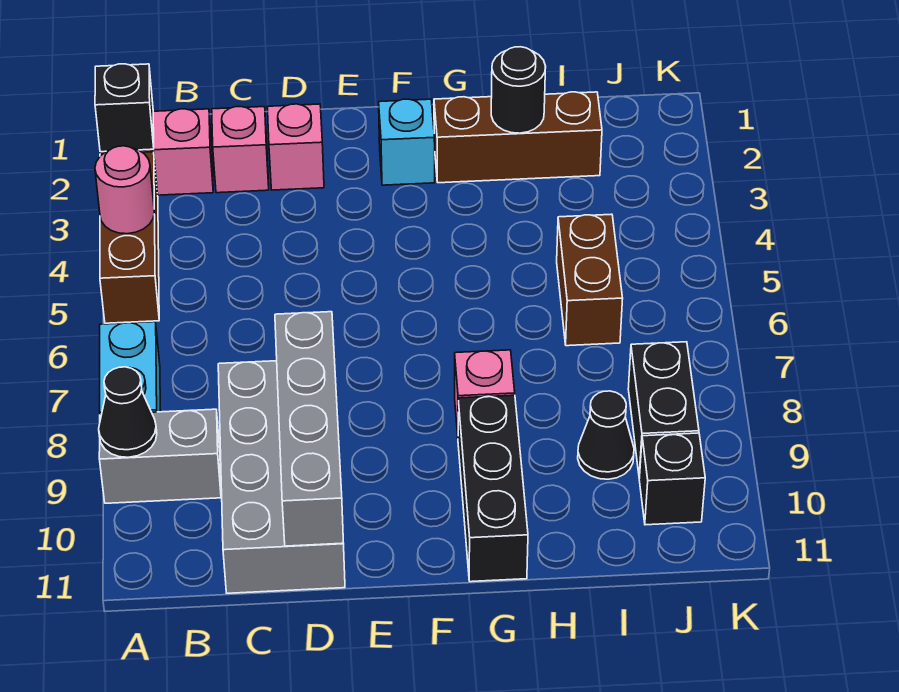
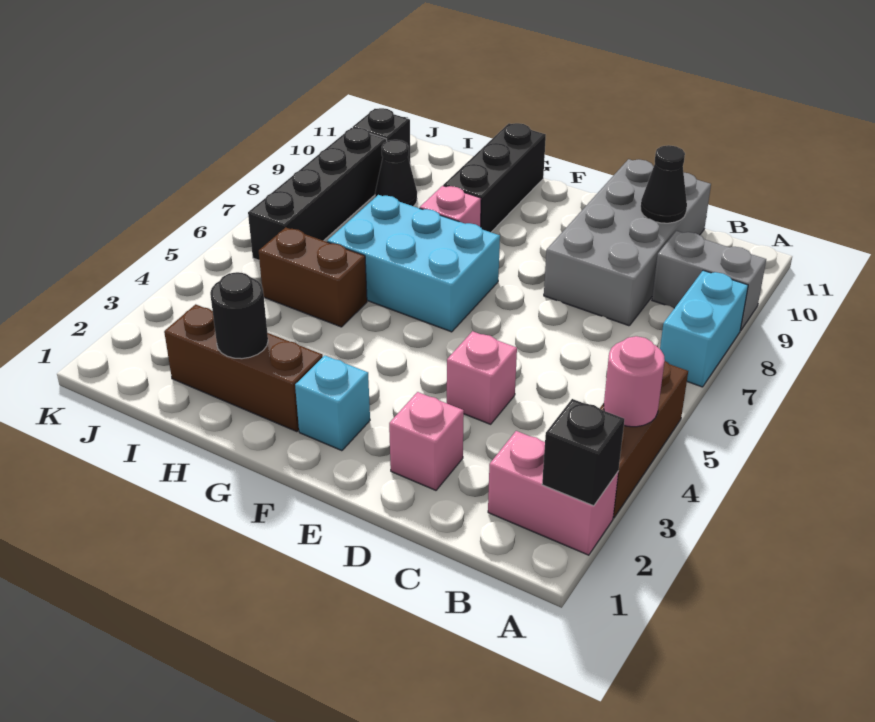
black cone A9 level 2 -> black cone C10 level 2
pink brick C2 level 1 -> pink brick D4 level 1
grey brick D8:D11 level 2 -> none
none -> cyan brick F6:H7 level 1
brown brick I5:I6 level 1 -> brown brick H5:I5 level 1
black brick J8:J9 level 1 -> black brick J6:J9 level 1

